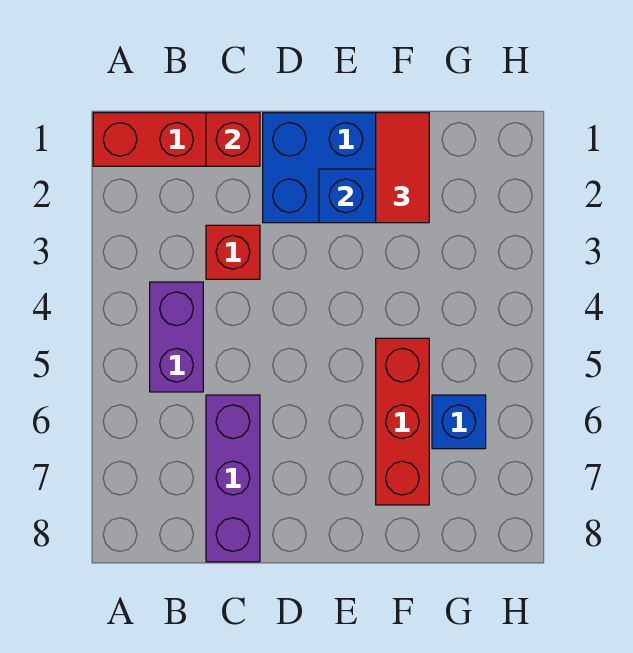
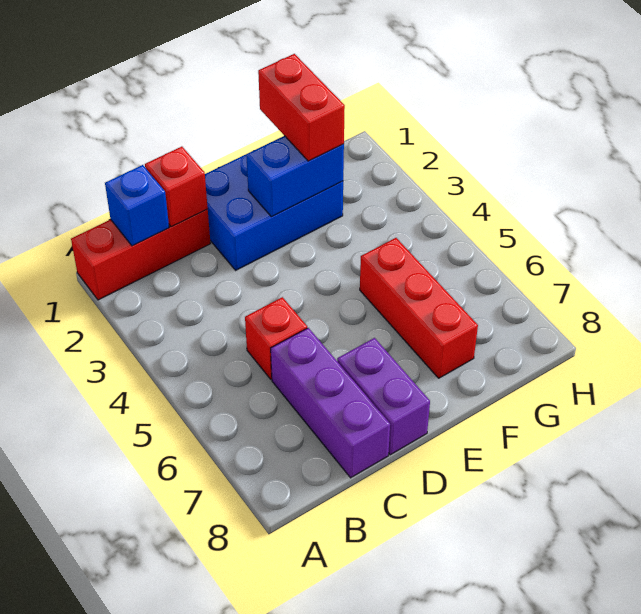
purple brick B4:B5 level 1 -> purple brick D7:D8 level 1
red brick C3 level 1 -> red brick C5 level 1
red tile F1:F2 level 3 -> red brick F1:F2 level 3
blue brick G6 level 1 -> blue brick B1 level 2

